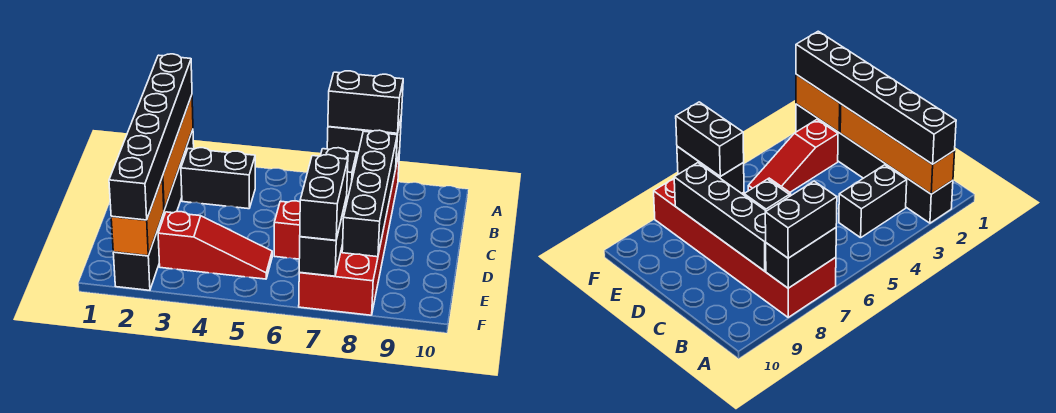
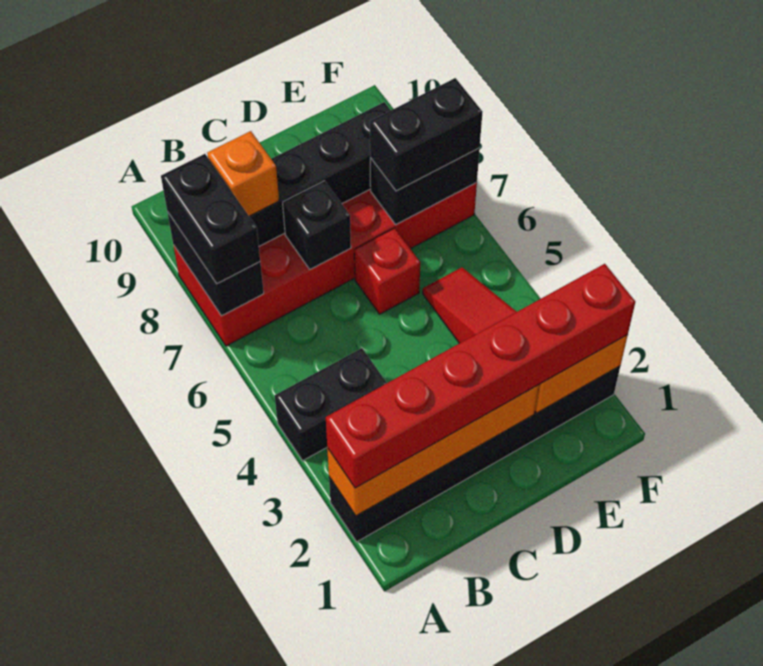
black brick A2:F2 level 3 -> red brick A2:F2 level 3
black brick B3:B4 level 1 -> black brick A4:B4 level 1
none -> orange brick B8 level 3

